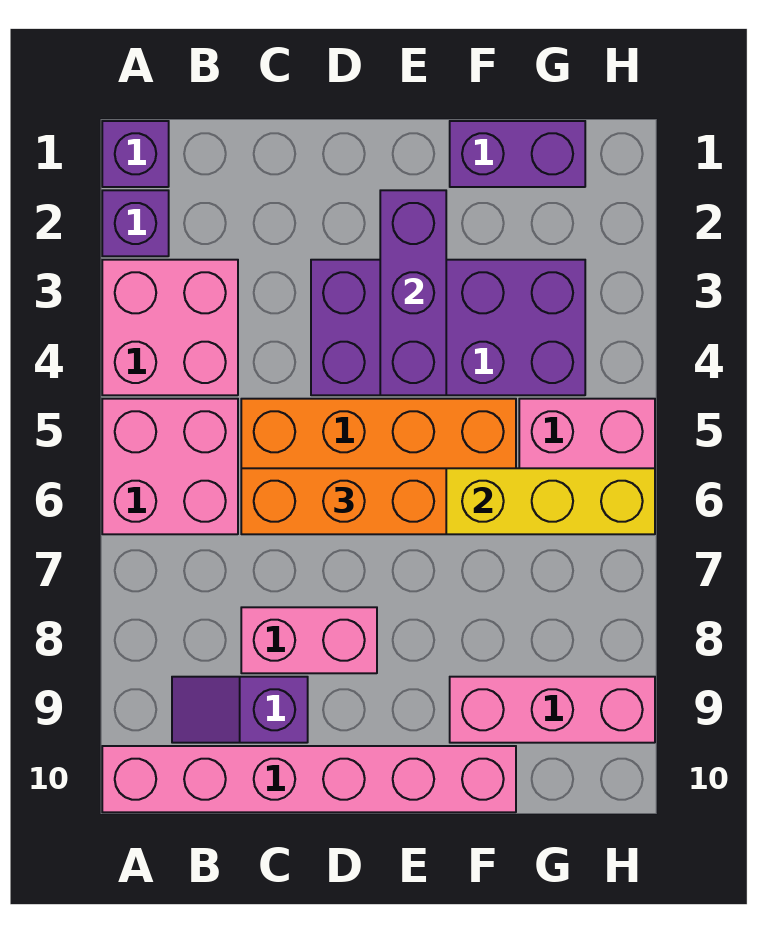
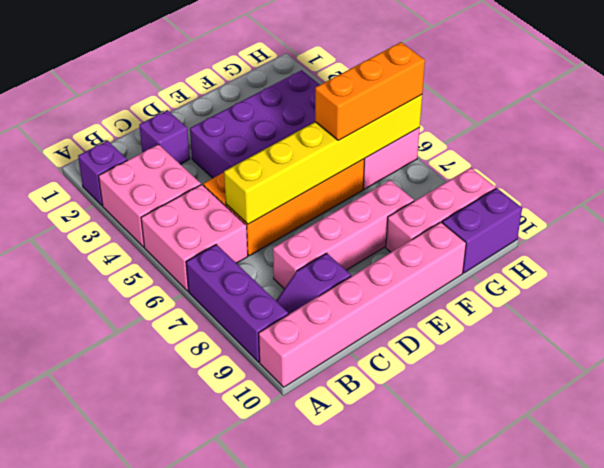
purple brick A1 level 1 -> purple brick C2 level 1
orange brick C6:E6 level 3 -> orange brick F6:H6 level 3
pink brick C8:D8 level 1 -> pink brick C8:F8 level 1
purple brick E2:E4 level 2 -> purple brick A7:A9 level 1
purple brick F1:G1 level 1 -> purple brick G10:H10 level 1

